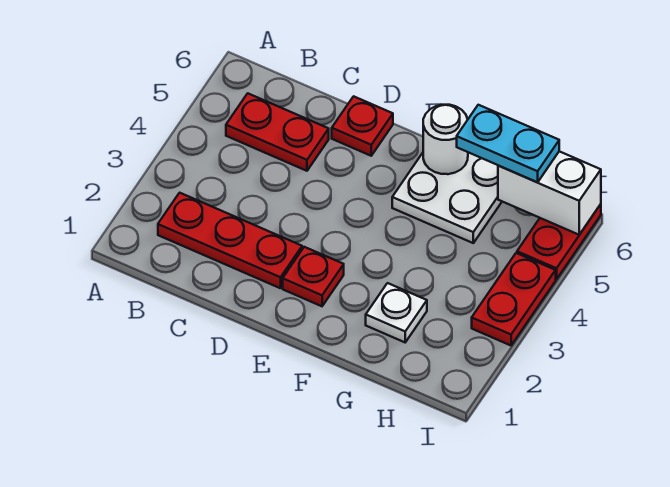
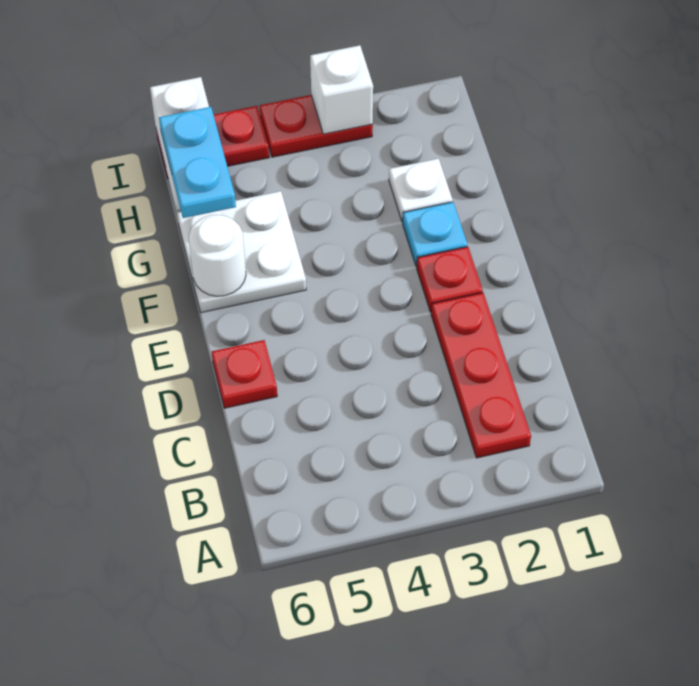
red plate B5:C5 level 1 -> none
none -> cyan plate F2 level 1
none -> white brick I3 level 2

